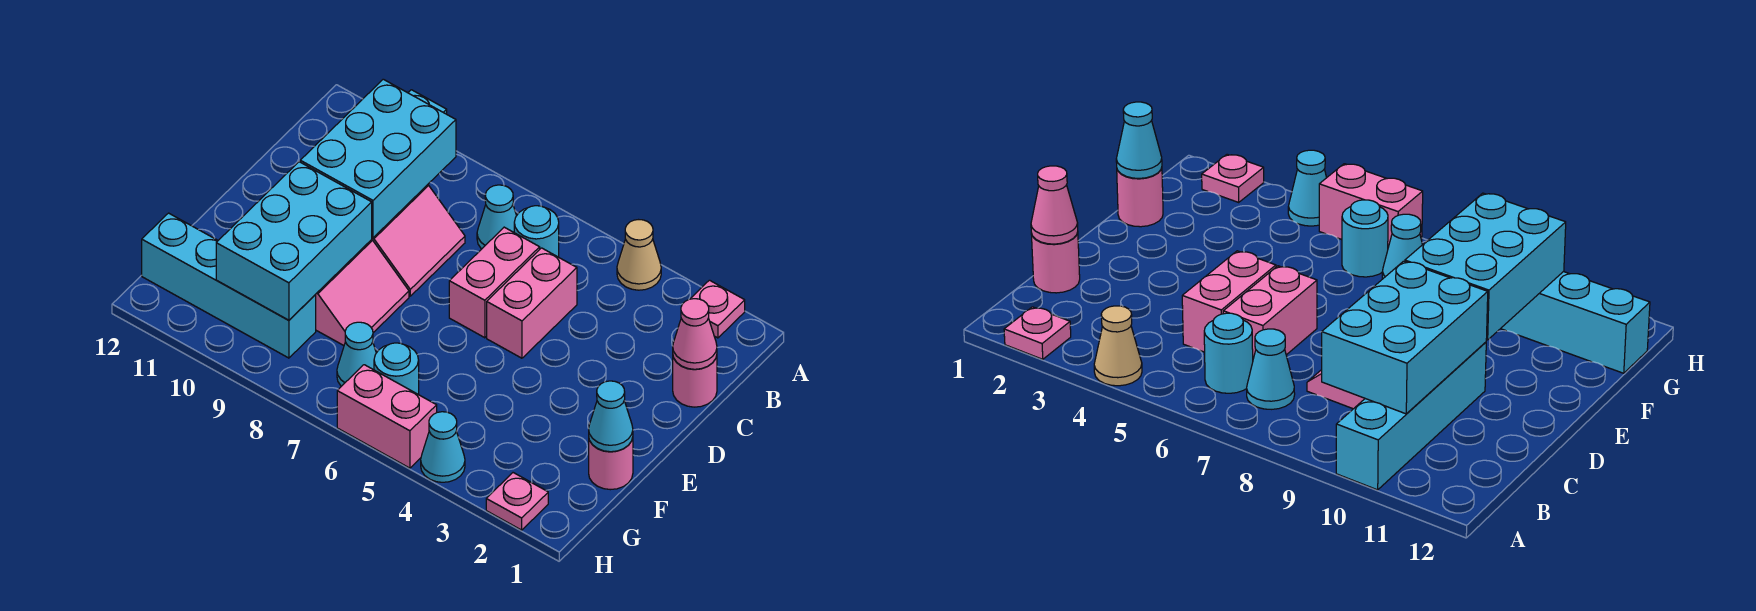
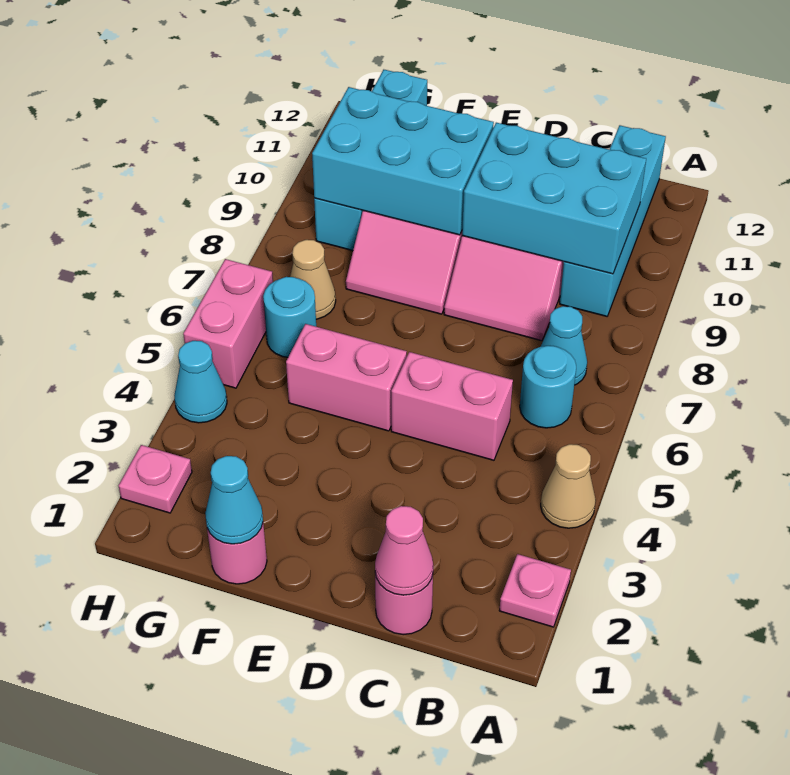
cyan brick A10:D10 level 1 -> cyan brick B9:B12 level 1
pink brick C6:D6 level 1 -> pink brick E5:F5 level 1
cyan cone G7 level 1 -> tan cone G7 level 1

